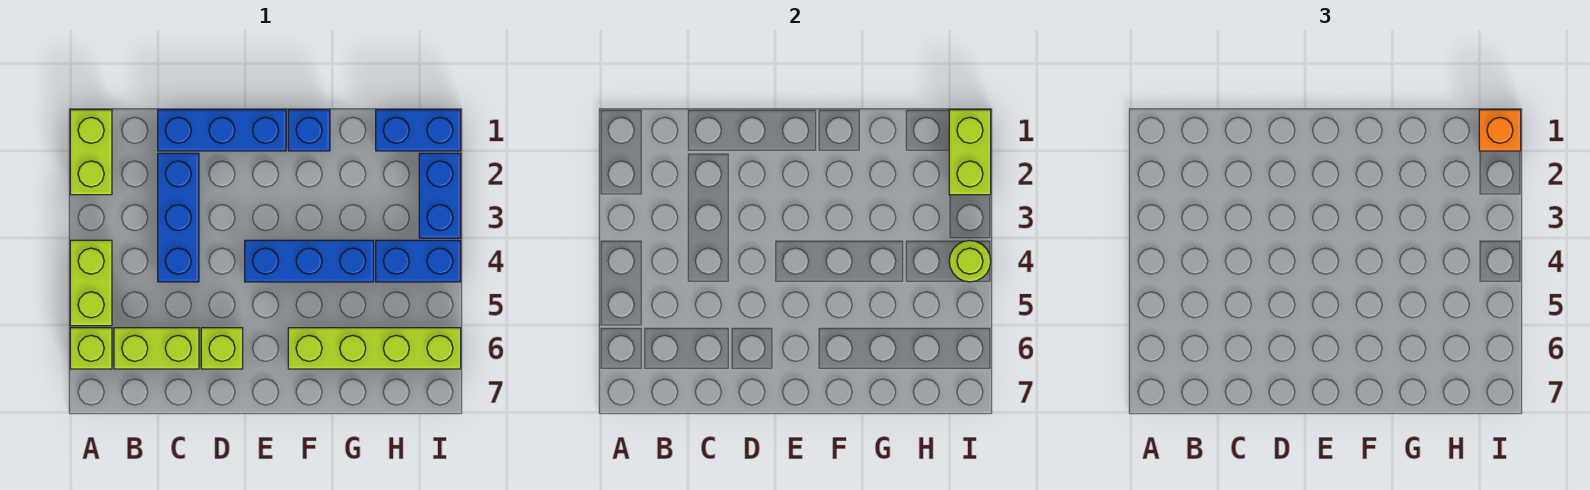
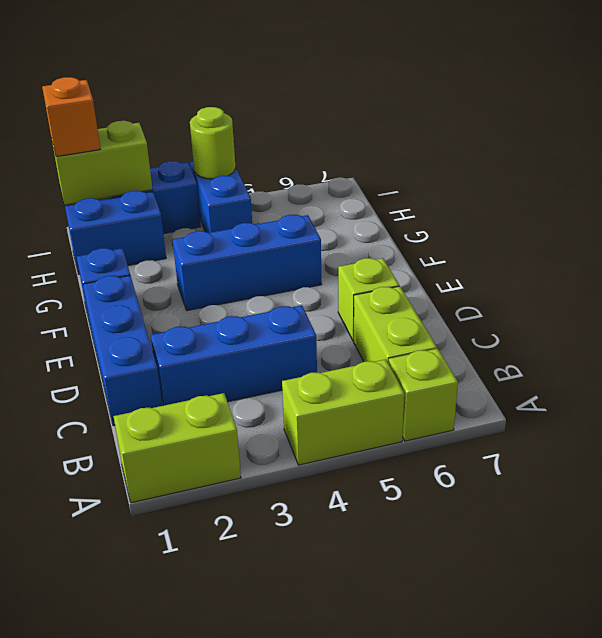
blue brick E4:G4 level 1 -> blue brick F3:F5 level 1
lime brick F6:I6 level 1 -> none
blue brick H1:I1 level 1 -> blue brick H1:H2 level 1

